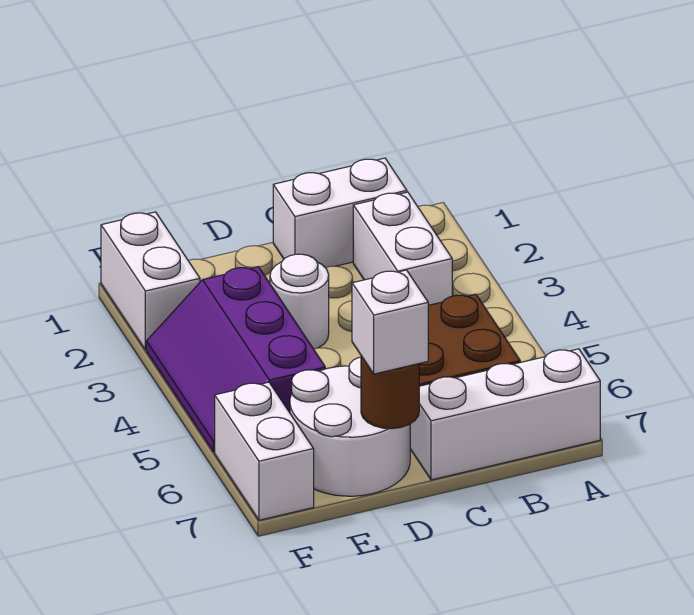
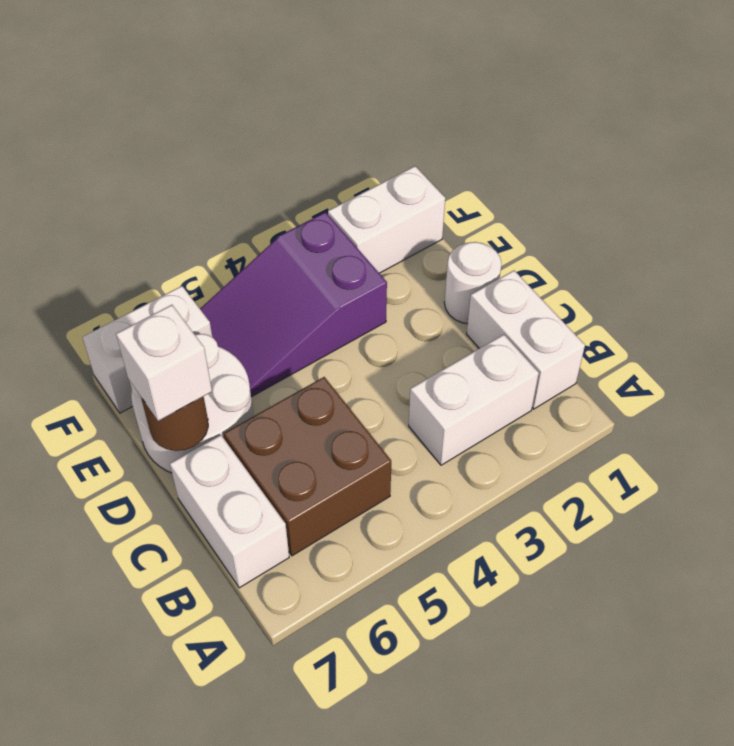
white brick A7:C7 level 1 -> white brick B7:C7 level 1
white round brick D3 level 1 -> white round brick D1 level 1
purple slope E3:F5 level 1 top E -> purple slope E3:F5 level 1 top 3

